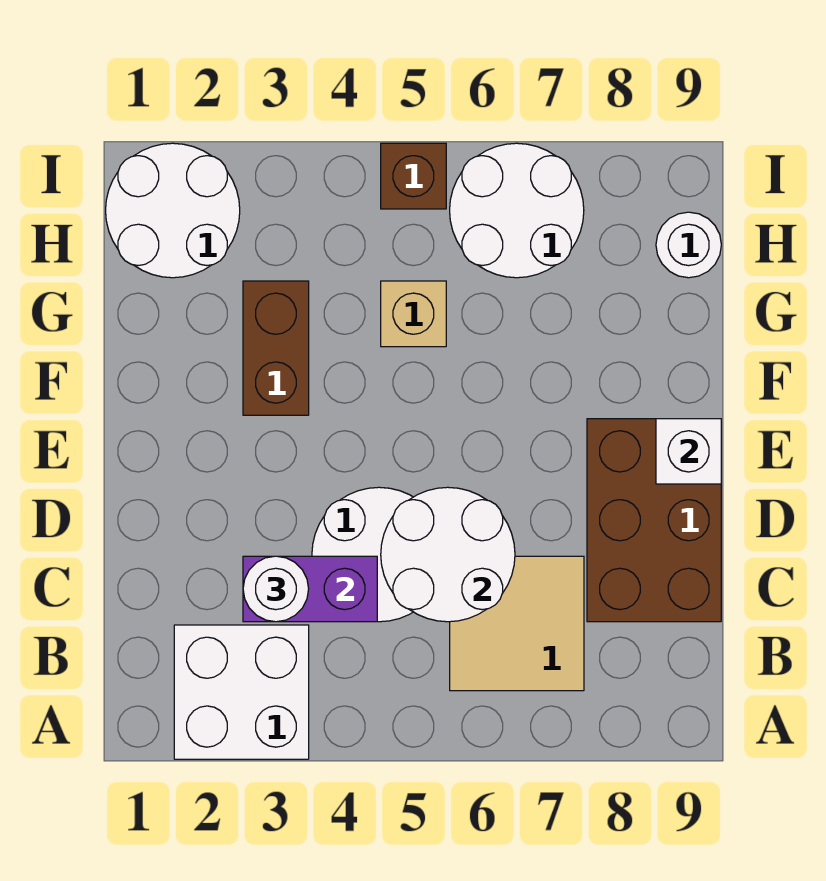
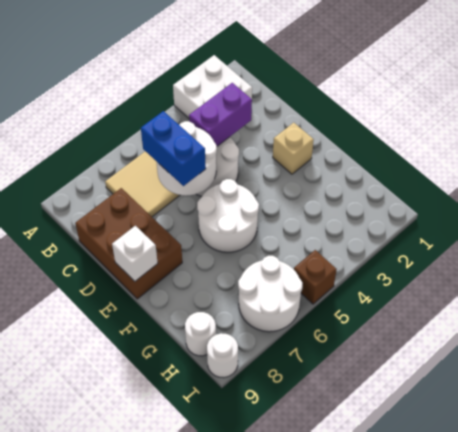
white round brick C3 level 3 -> white round brick I9 level 1
none -> blue brick C6:D6 level 3
brown brick F3:G3 level 1 -> none
tan brick G5 level 1 -> tan brick E2 level 1
white round brick H1:I2 level 1 -> white round brick E5:F6 level 1

